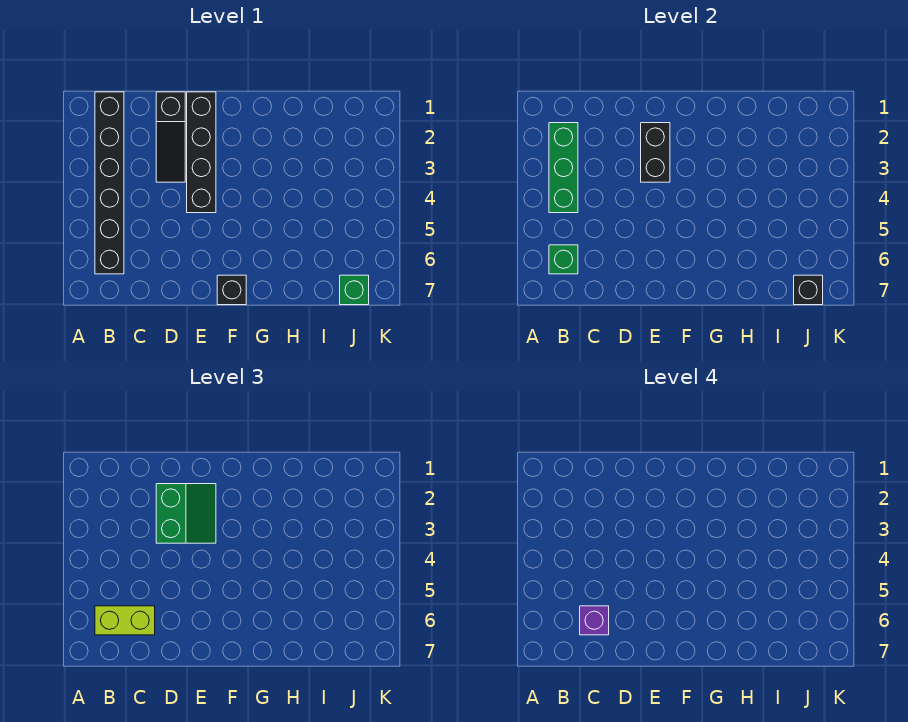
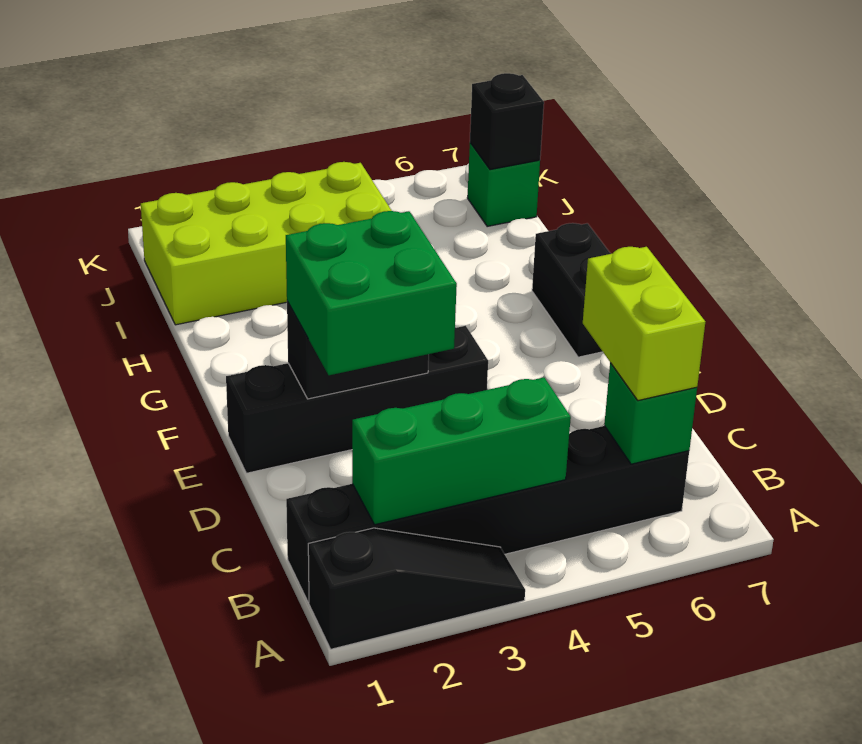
purple brick C6 level 4 -> none
black slope D1:D3 level 1 top 1 -> black slope A1:A3 level 1 top 1
green slope D2:E3 level 3 top D -> green brick D2:E3 level 3
black brick F7 level 1 -> black brick F7:G7 level 1
none -> lime brick I1:J4 level 1

